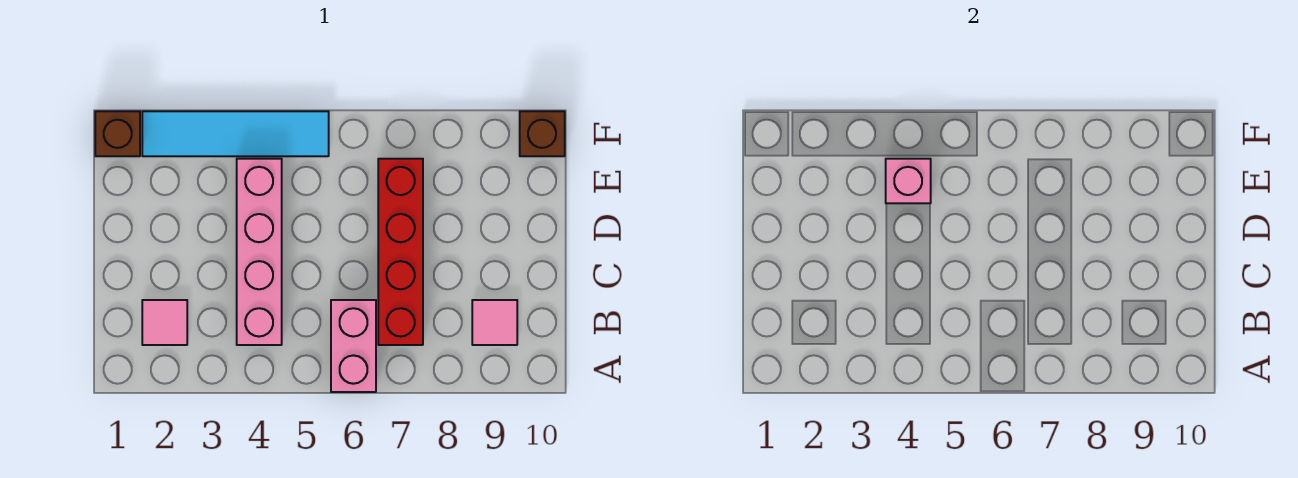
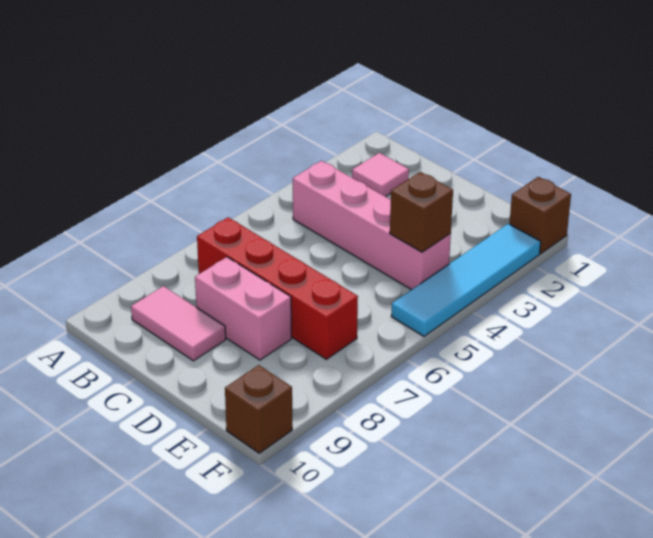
pink brick A6:B6 level 1 -> pink brick C8:D8 level 1
pink tile B9 level 1 -> pink tile B9:C9 level 1
pink brick E4 level 2 -> brown brick E4 level 2

